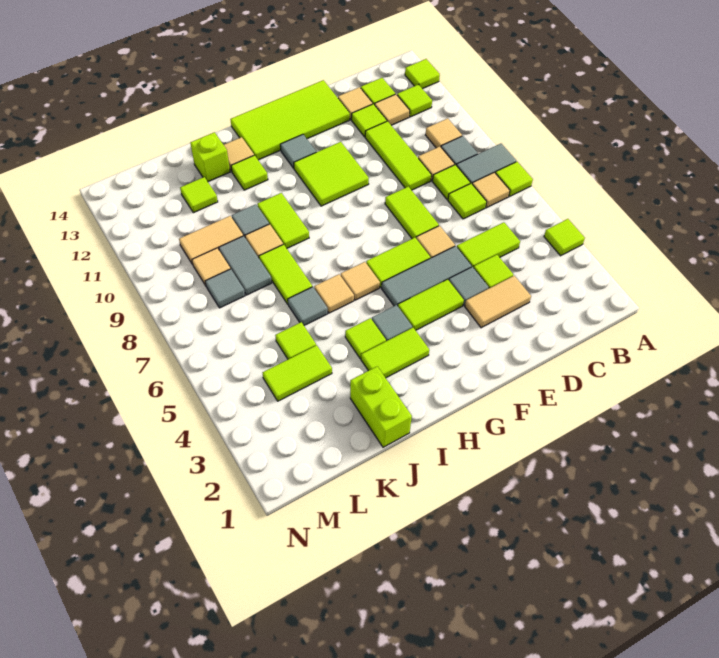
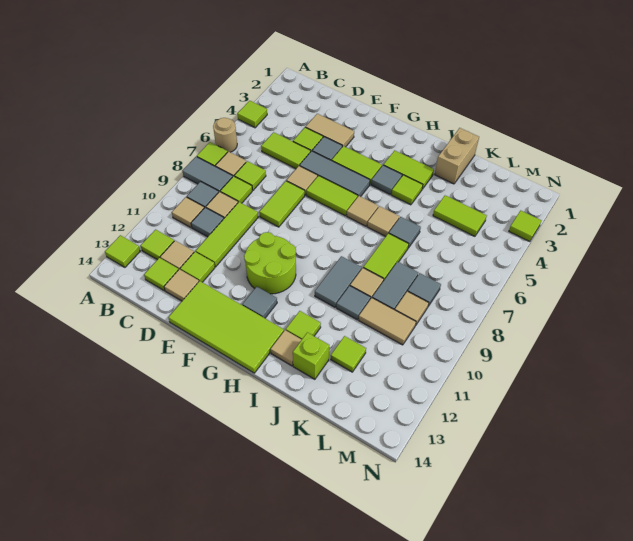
none -> tan round brick A6 level 1
none -> grey tile C10 level 1
lime tile F10:G11 level 1 -> lime round brick F10:G11 level 1
lime tile I9:I10 level 1 -> grey tile I9:I10 level 1
lime brick J1:J2 level 1 -> tan brick J1:J2 level 1
lime tile K5 level 1 -> lime tile N3 level 1

